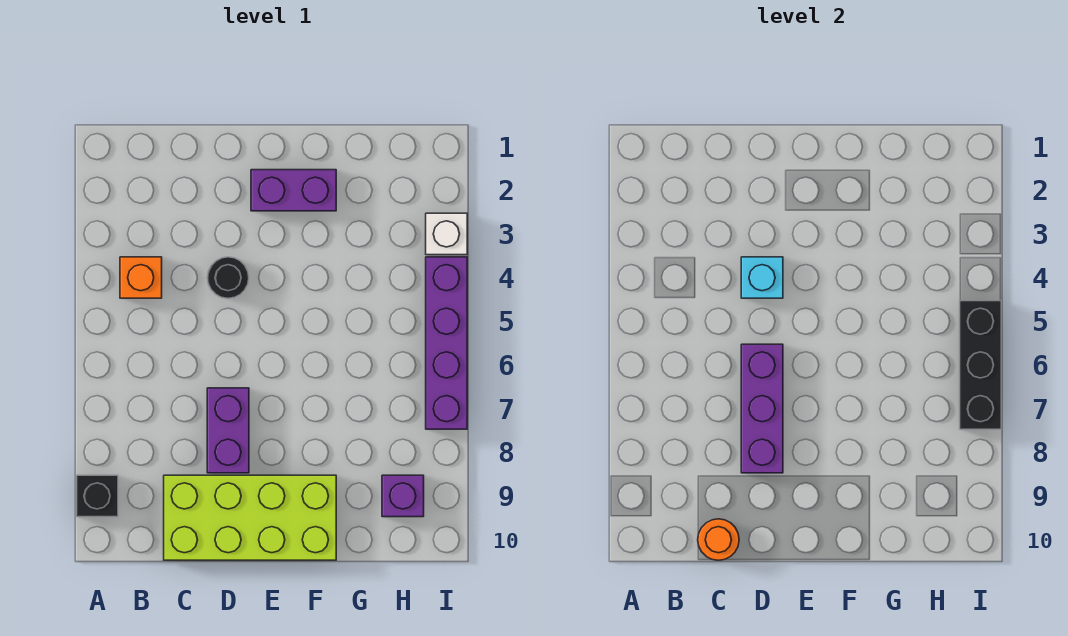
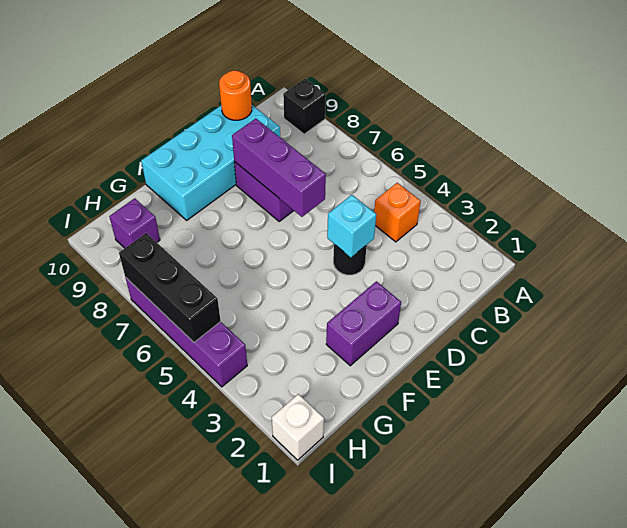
lime brick C9:F10 level 1 -> cyan brick C9:F10 level 1
white brick I3 level 1 -> white brick I1 level 1

